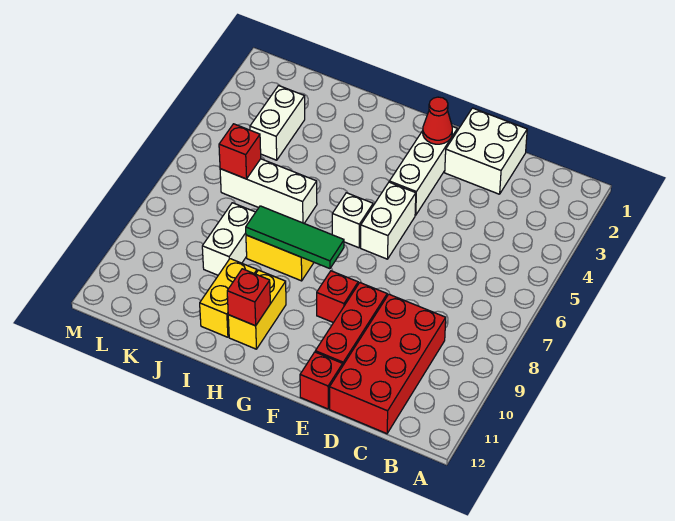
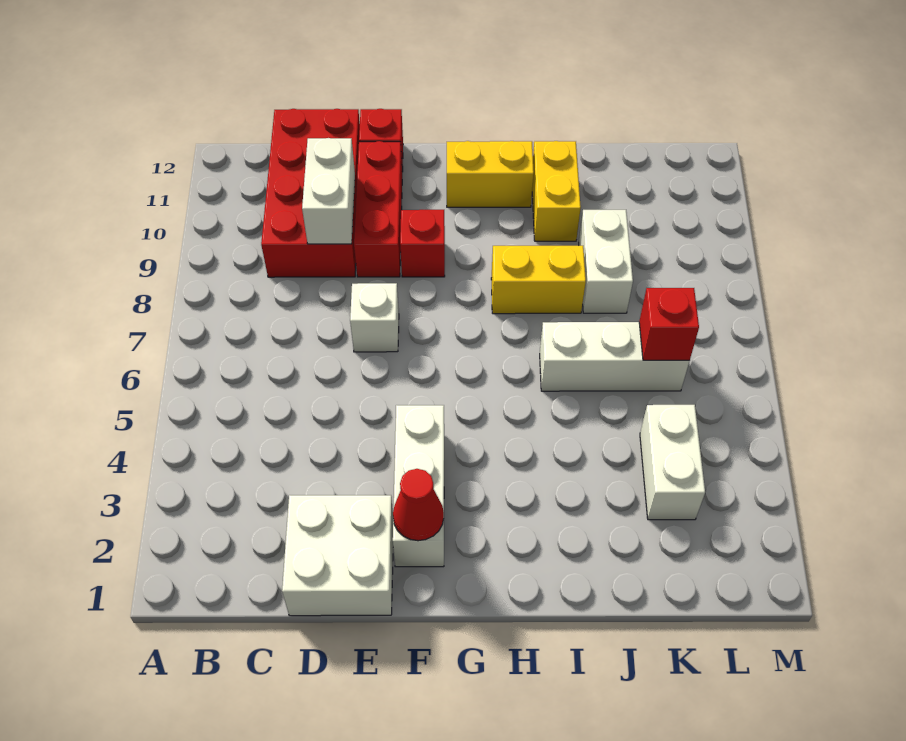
white brick F5:F6 level 1 -> white brick D9:D10 level 2
white brick G6 level 1 -> white brick E7 level 1
green tile G8:I8 level 2 -> none
yellow brick H10:H11 level 1 -> yellow brick G11:H11 level 1
red brick H11 level 2 -> none

